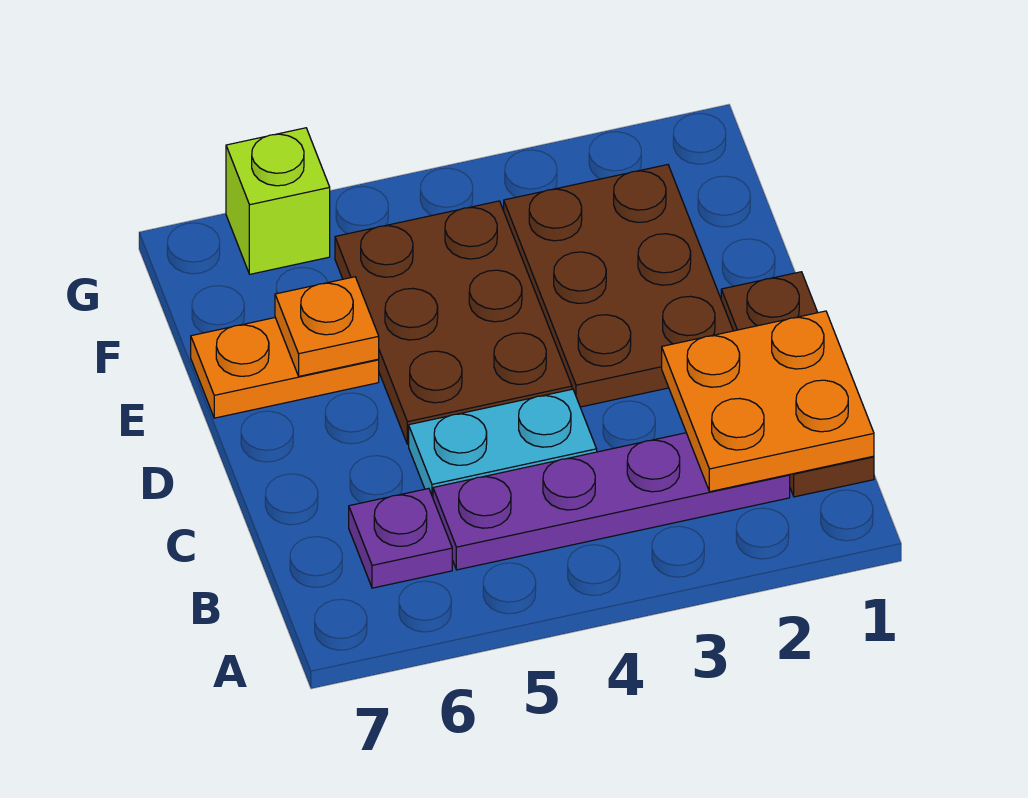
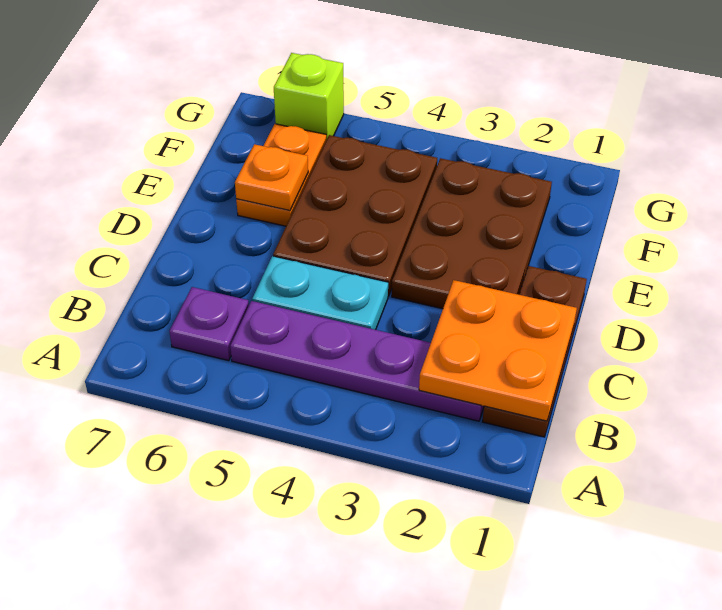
orange plate E6:E7 level 1 -> orange plate E6:F6 level 1

